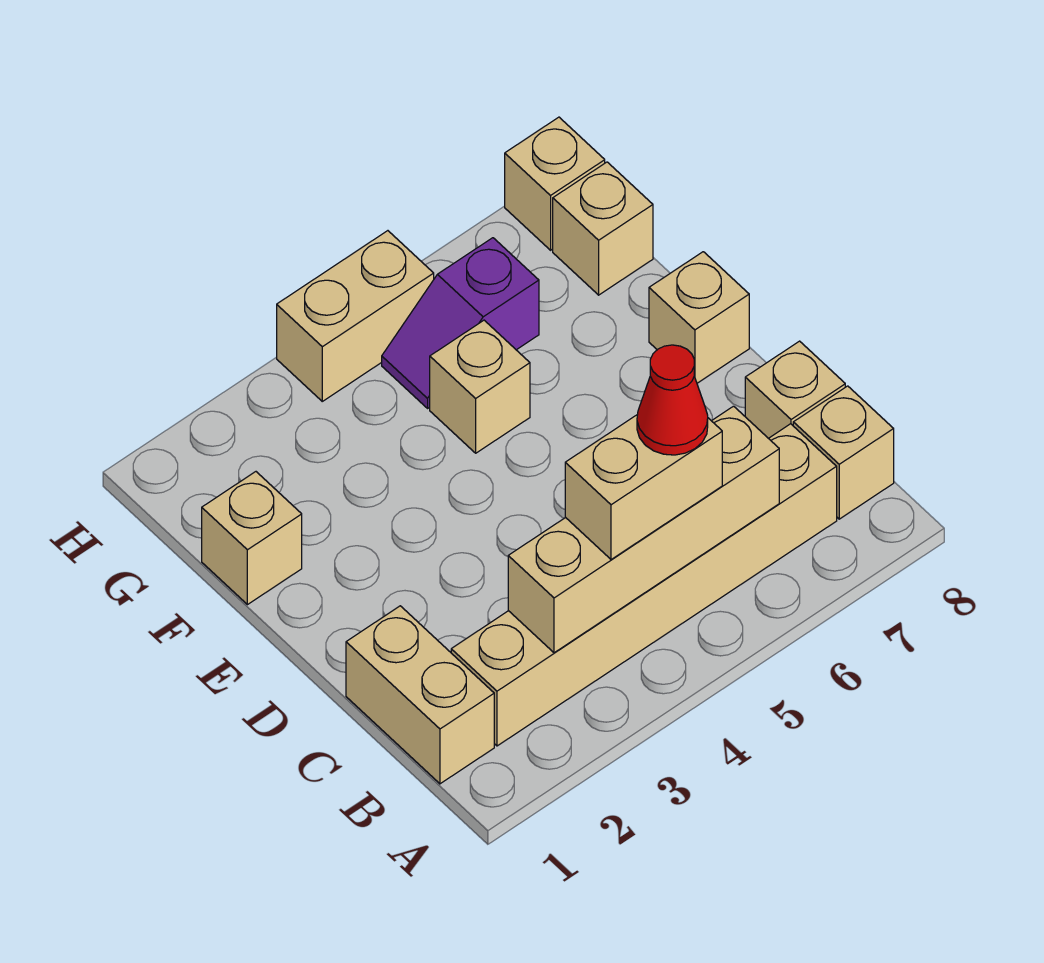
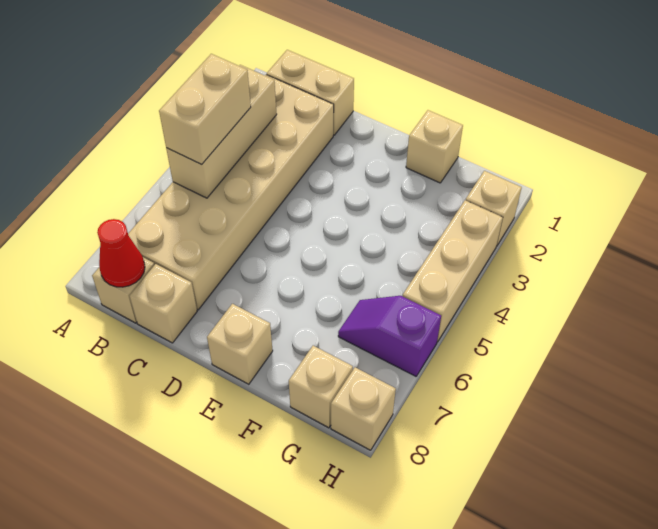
tan brick B2:B7 level 1 -> tan brick B2:C7 level 1
tan brick B3:B6 level 2 -> tan brick B3:B5 level 2
red cone B5 level 4 -> red cone B8 level 2
tan brick F5 level 1 -> tan brick H2 level 1
purple slope G5:G6 level 1 top 6 -> purple slope G6:H6 level 1 top H
tan brick H4:H5 level 1 -> tan brick H3:H5 level 1

